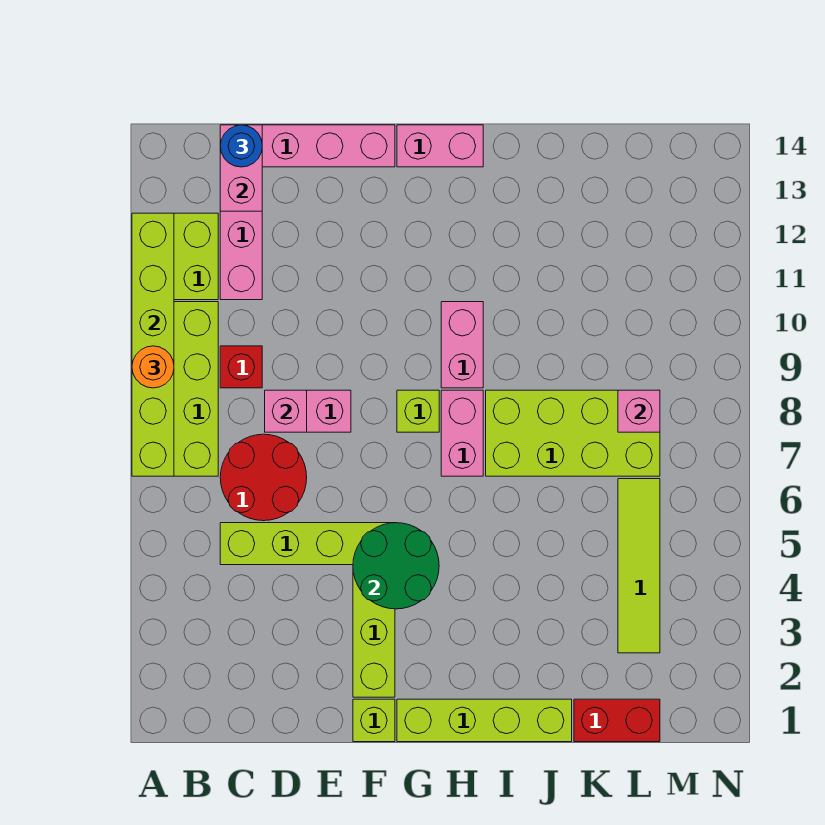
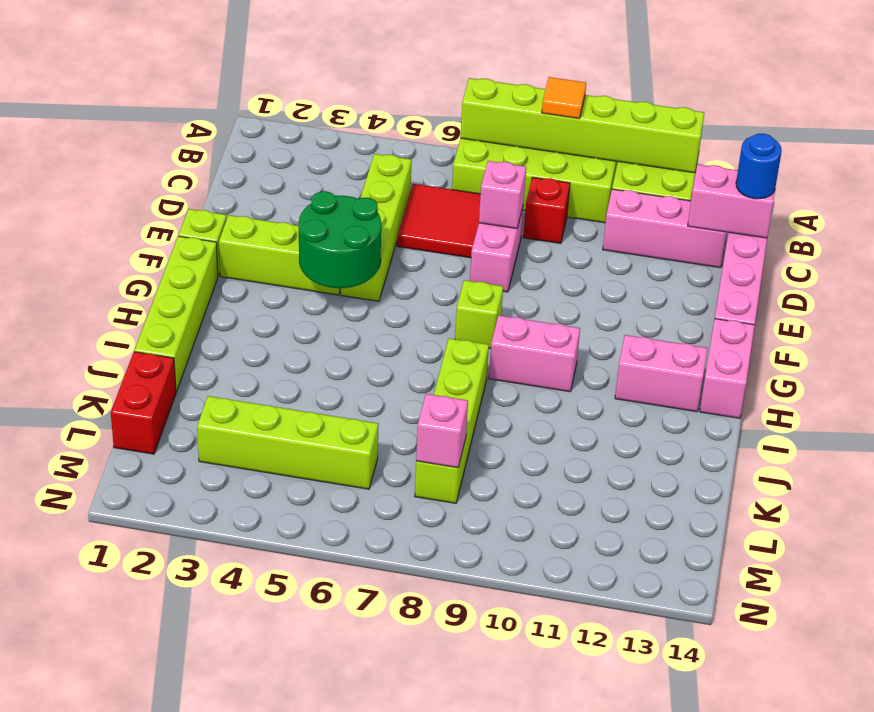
orange round brick A9 level 3 -> orange tile A9 level 3
red round brick C6:D7 level 1 -> red tile C6:D7 level 1
pink brick H7:H8 level 1 -> pink brick H12:H13 level 1
lime brick I7:L8 level 1 -> lime brick I8:L8 level 1
lime tile L3:L6 level 1 -> lime brick L3:L6 level 1

